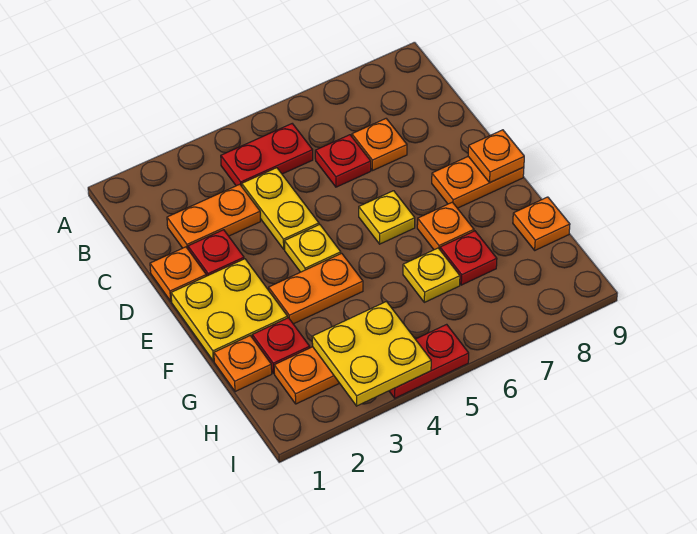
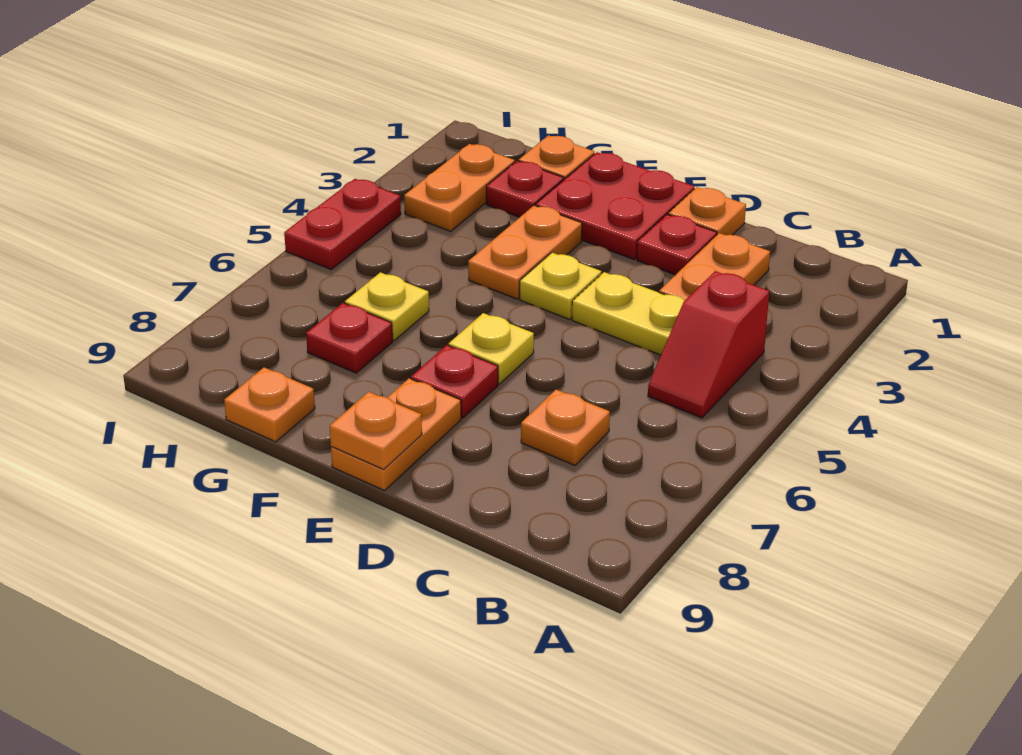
red plate B4:B5 level 1 -> red slope B4:B5 level 1 top 4
red plate C6 level 1 -> red plate E7 level 1
yellow plate E1:F2 level 1 -> red plate E1:F2 level 1
orange plate F7 level 1 -> none
yellow plate H3:I4 level 2 -> none

